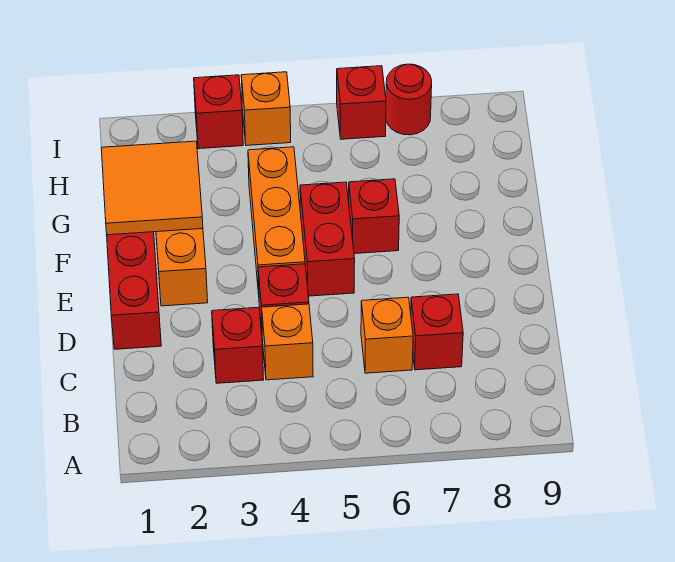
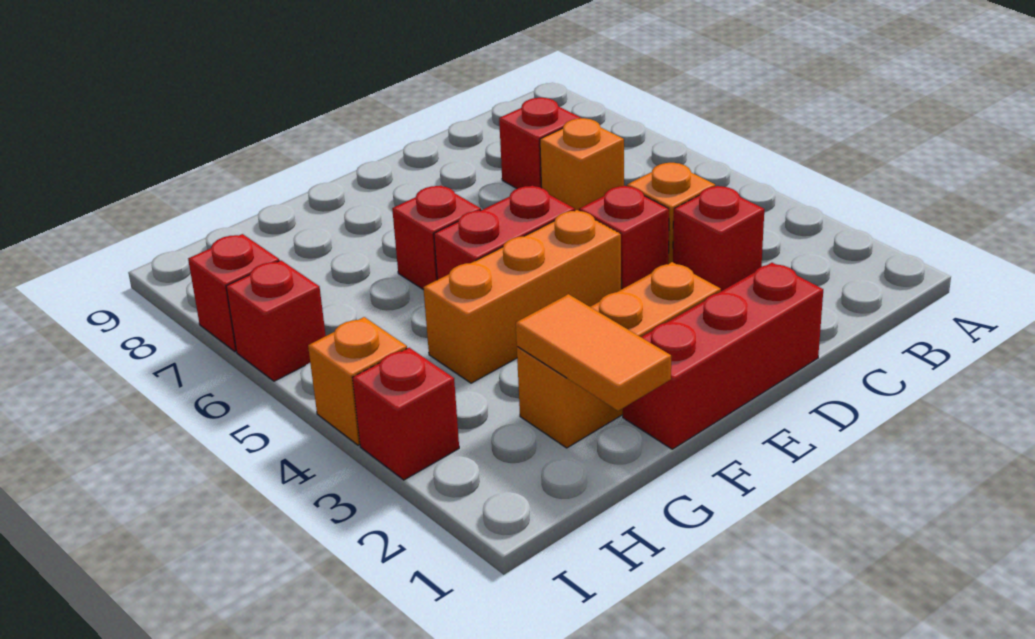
orange tile F1:G2 level 2 -> orange tile G1:G2 level 2
red round brick I7 level 1 -> red brick I7 level 1

